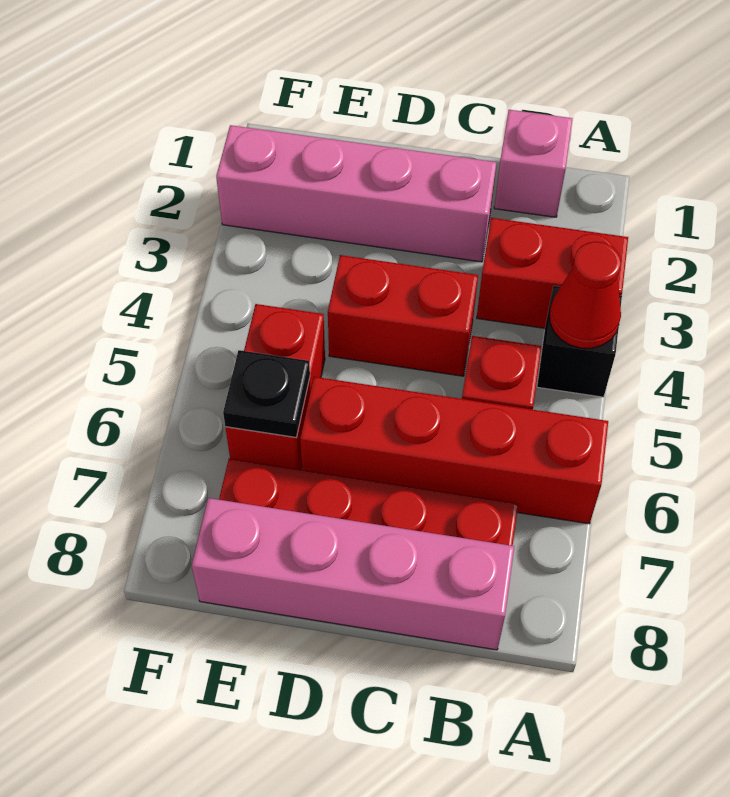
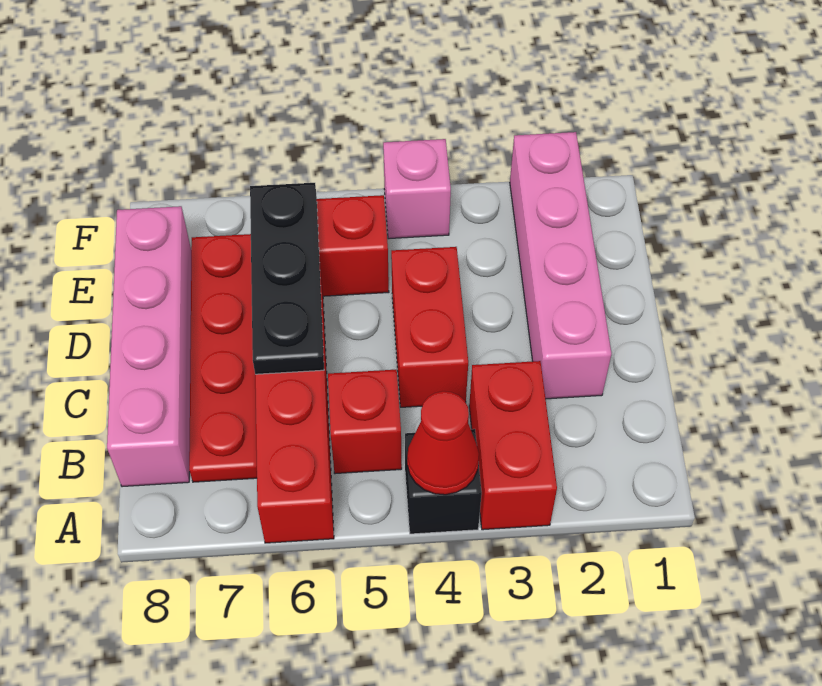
pink brick B1 level 1 -> pink brick F4 level 1
black plate E6 level 2 -> black plate C6:E6 level 2

